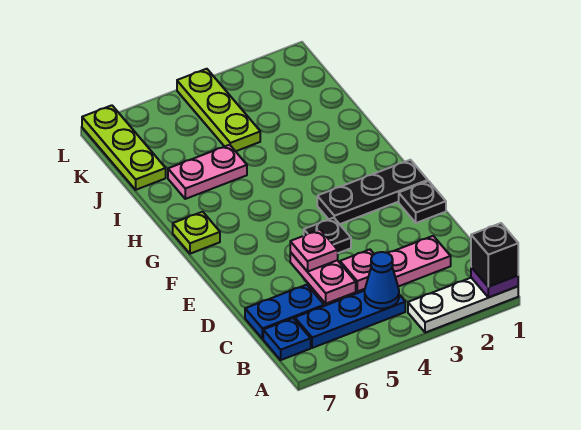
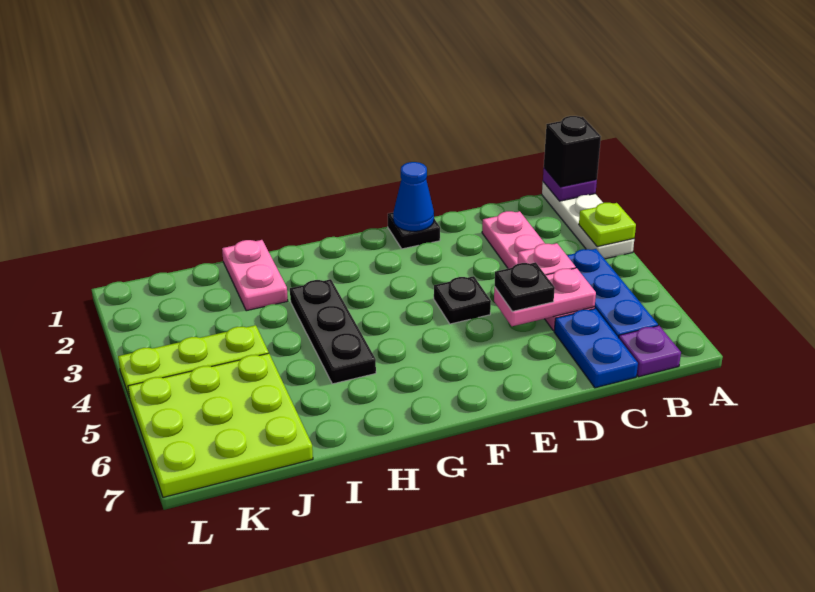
blue cone B4 level 2 -> blue cone E1 level 2
blue plate B7 level 1 -> purple plate B7 level 1
pink plate D5 level 3 -> black plate D5 level 3
black plate F1:F3 level 1 -> black plate H3:H5 level 1
lime plate G7 level 1 -> lime plate A3 level 2
pink plate I5:I6 level 1 -> pink plate I1:I2 level 1
lime plate J7:L7 level 1 -> lime plate J5:L7 level 1

